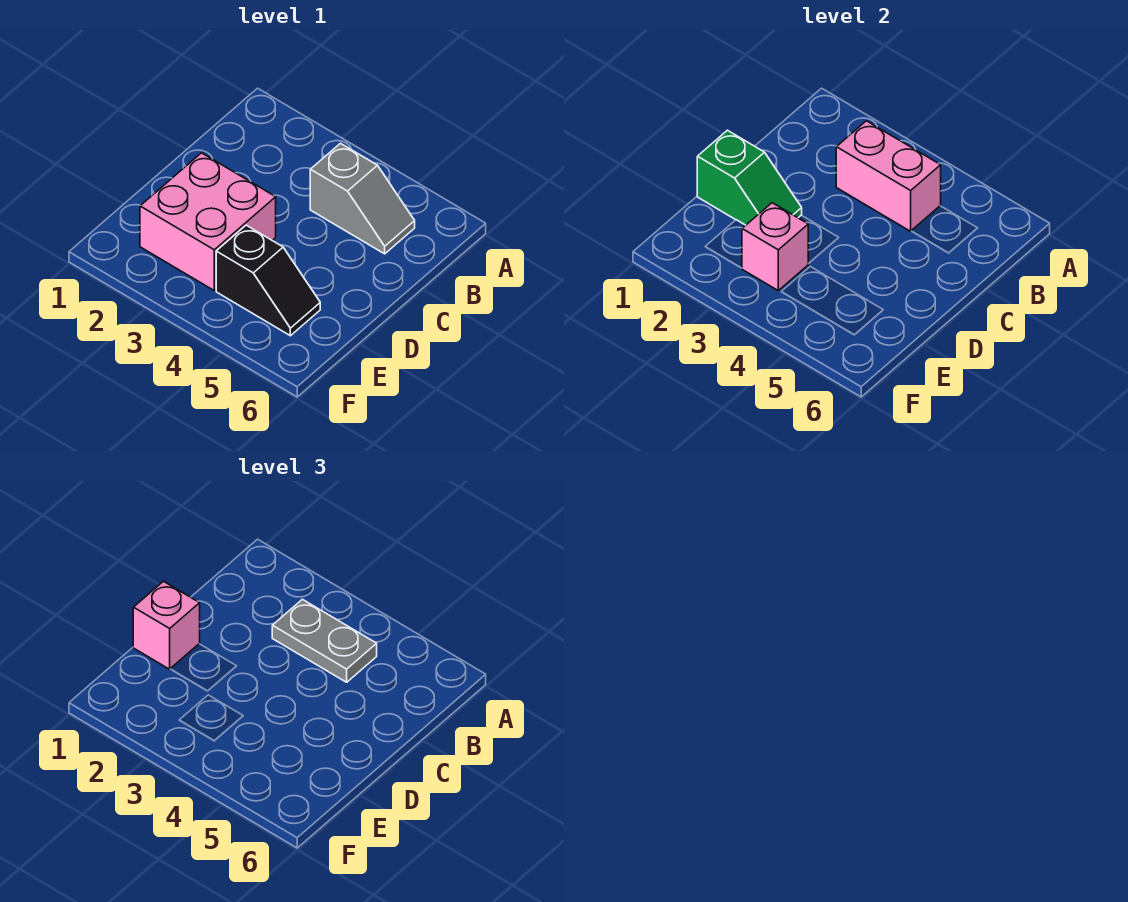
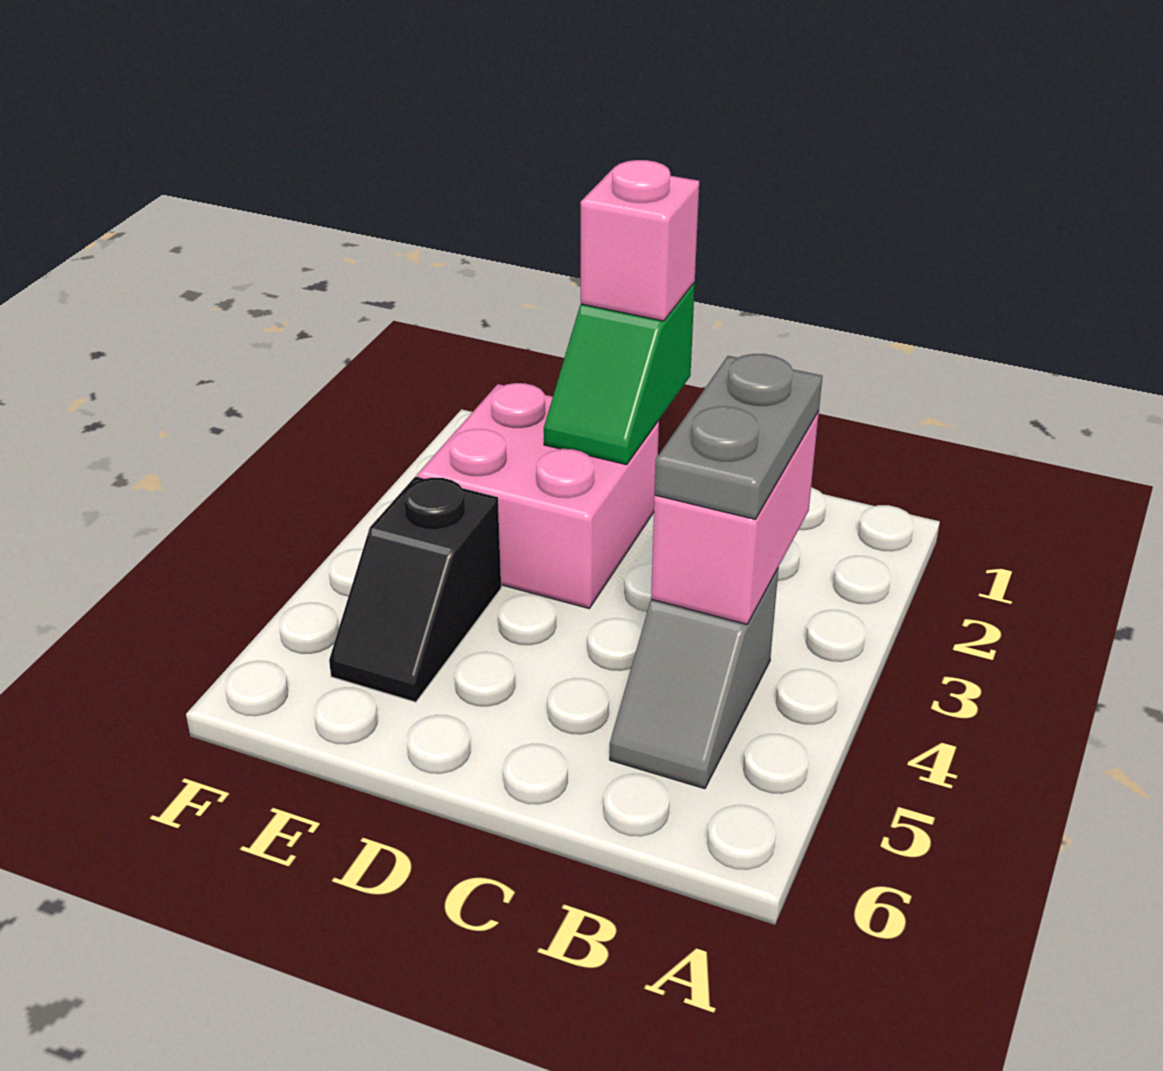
pink brick E3 level 2 -> none

